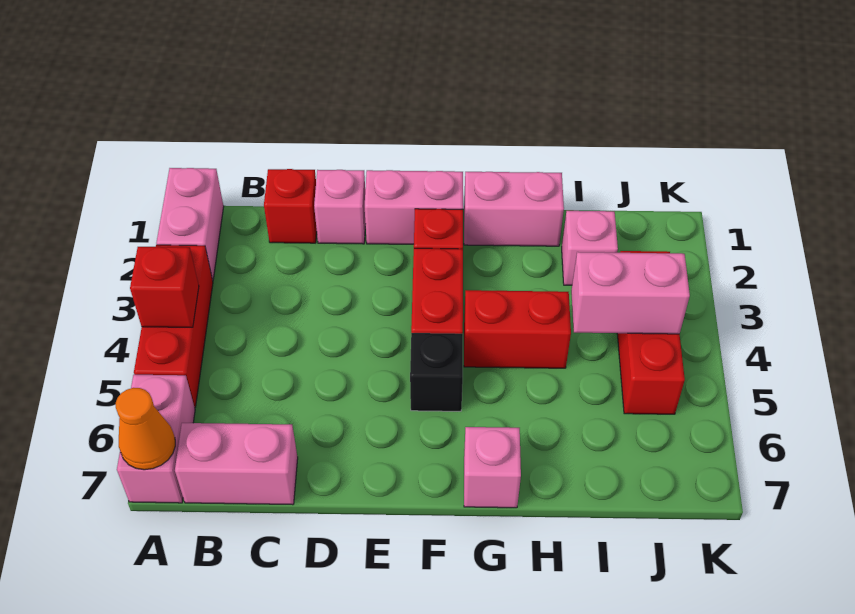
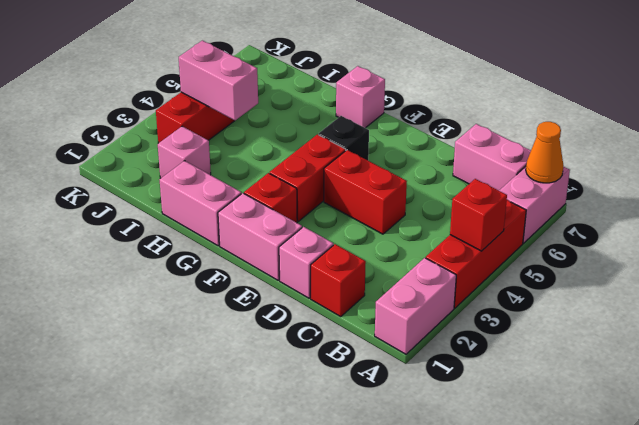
red brick G4:H4 level 1 -> red brick D4:E4 level 1

